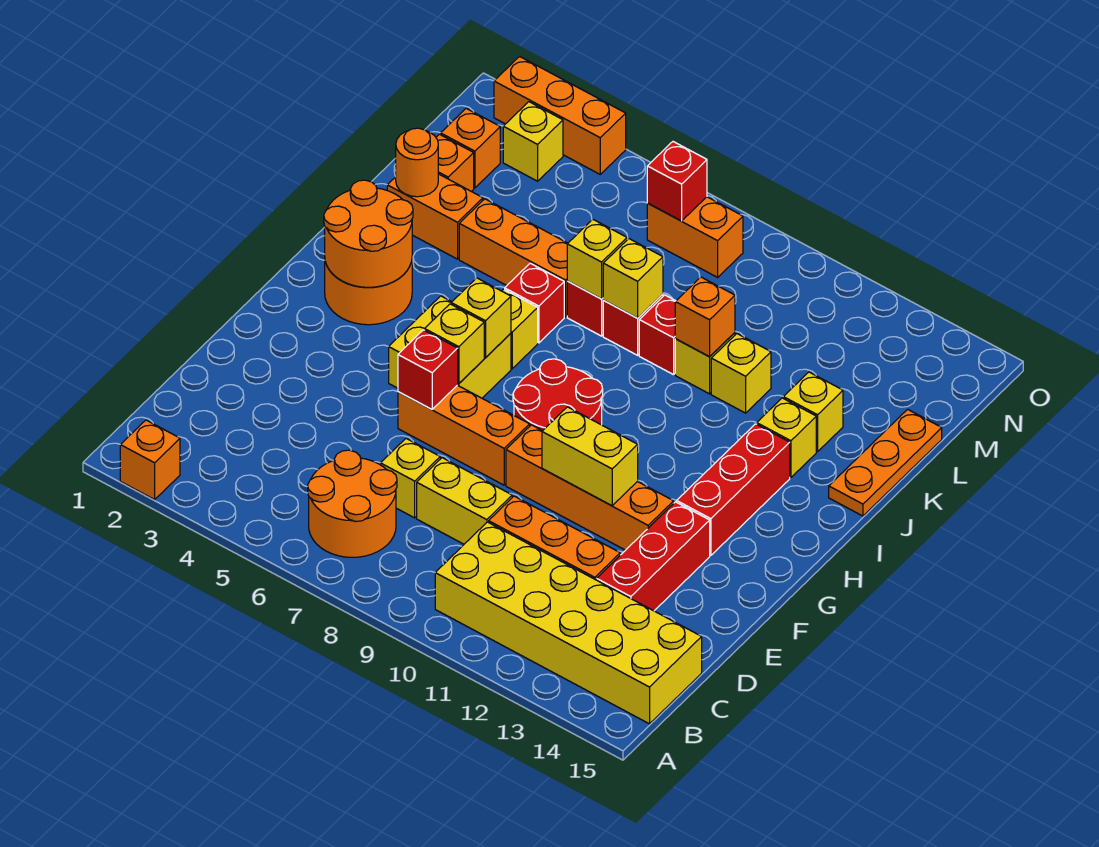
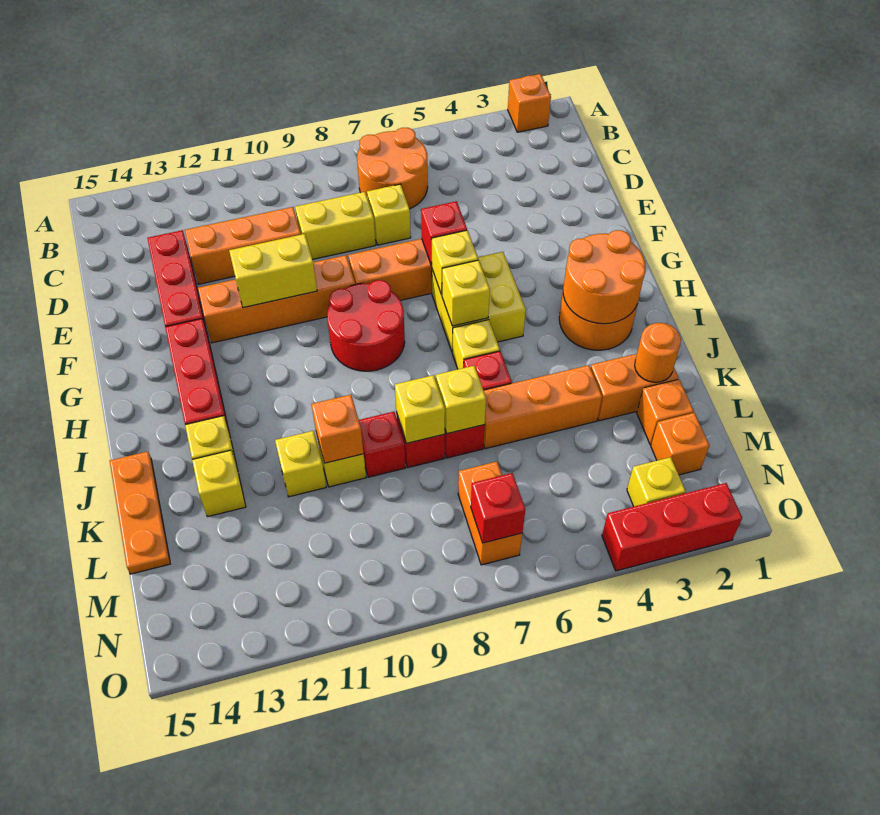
yellow brick B10:C15 level 1 -> none
orange brick N7:N8 level 1 -> orange brick M7:N7 level 1
orange brick O2:O4 level 1 -> red brick O2:O4 level 1

